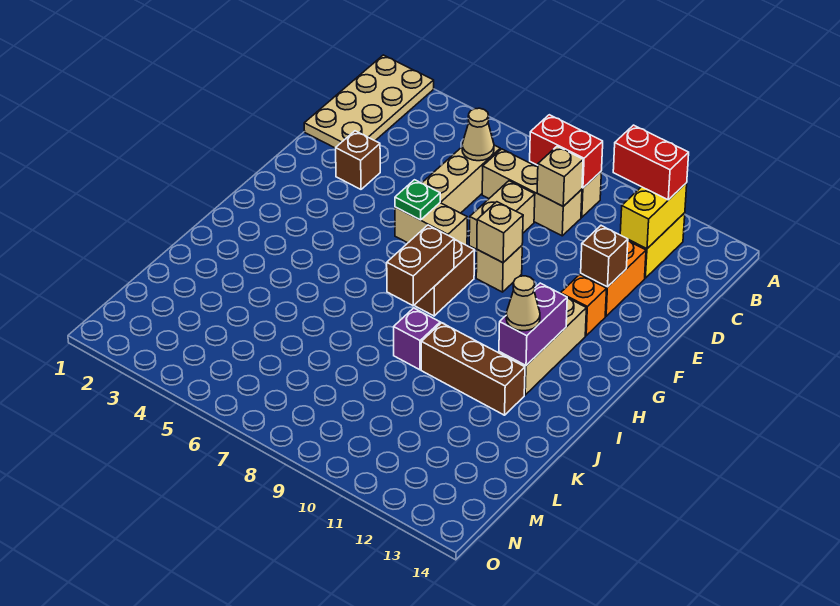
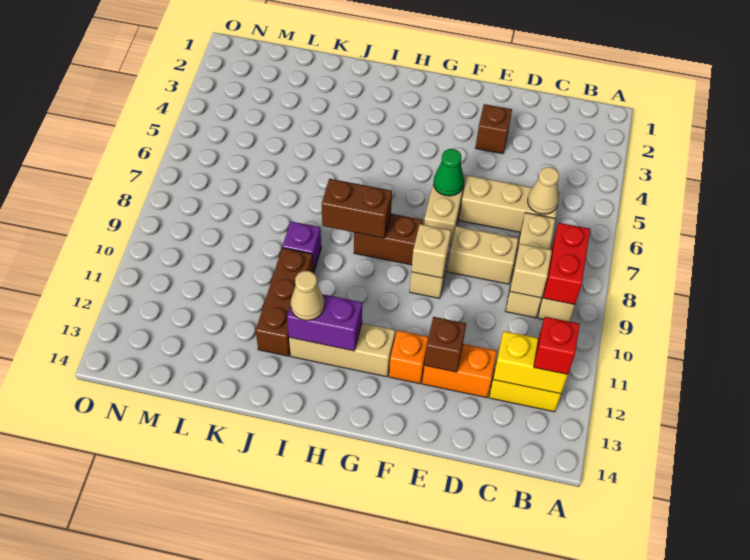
tan plate A1:D2 level 1 -> none
red brick B11:B12 level 3 -> red brick B12 level 3
green plate F6 level 2 -> green cone F6 level 2

